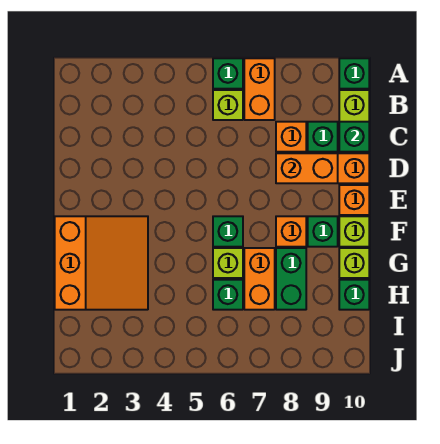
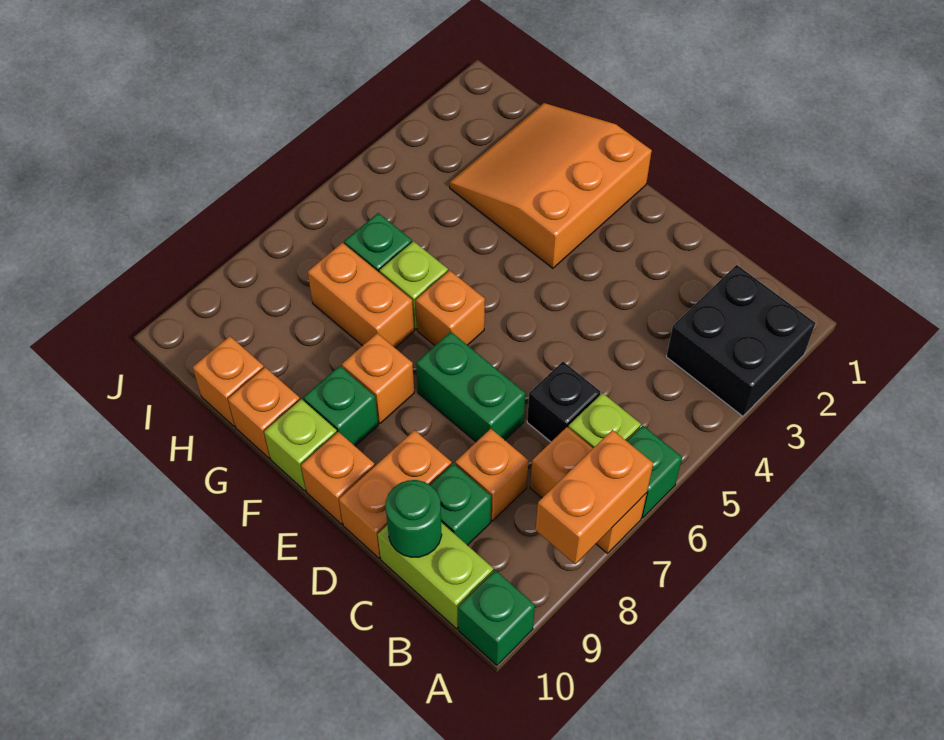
none -> black brick A2:B3 level 1
none -> black brick C6 level 1
green brick C10 level 2 -> green round brick C10 level 2
orange brick D8:D9 level 2 -> orange brick A7:A8 level 2
orange slope F1:H3 level 1 top 1 -> orange slope F1:H3 level 1 top F
green brick F6 level 1 -> orange brick F6 level 1
green brick G8:H8 level 1 -> green brick D7:E7 level 1
lime brick G10 level 1 -> orange brick G10 level 1
green brick H10 level 1 -> orange brick H10 level 1

